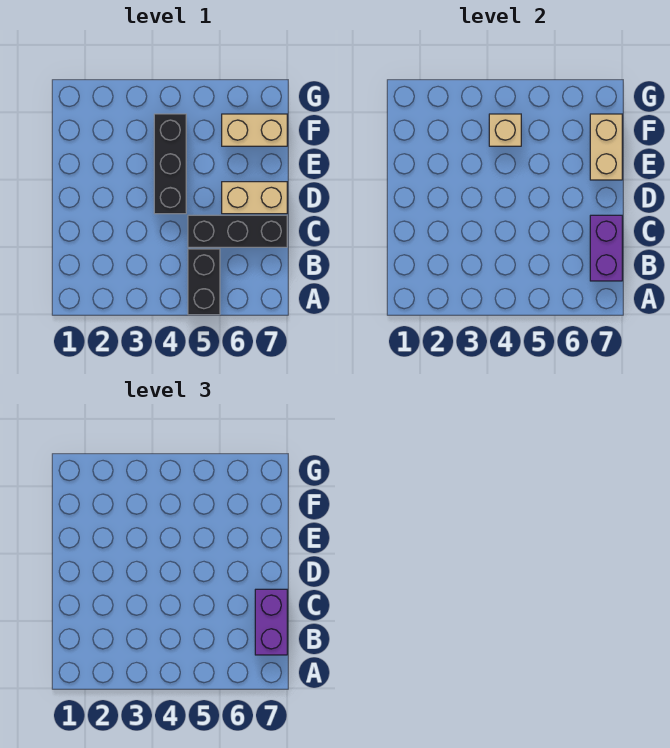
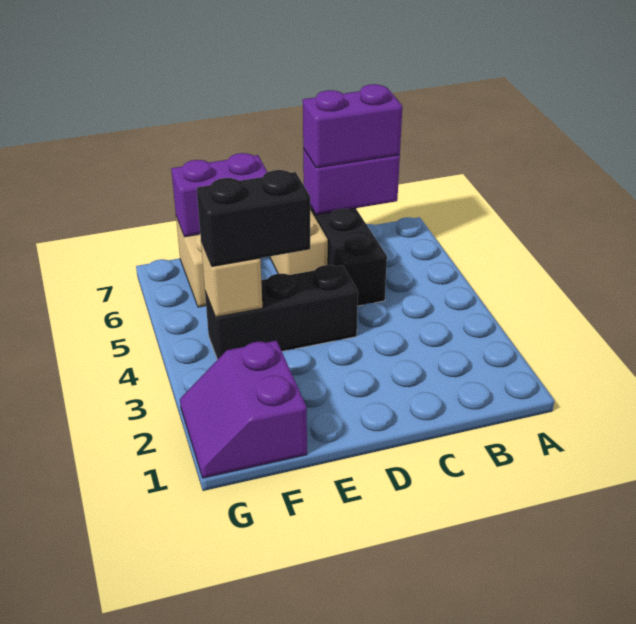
black brick A5:B5 level 1 -> black brick E4:F4 level 3
tan brick E7:F7 level 2 -> purple brick E7:F7 level 2
none -> purple slope F1:G2 level 1 top F

